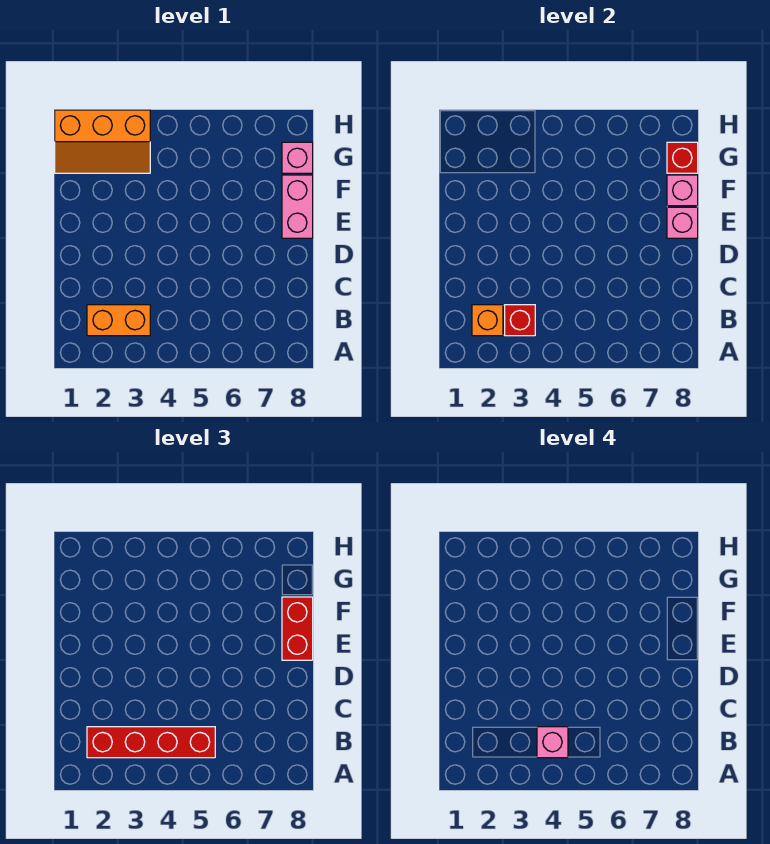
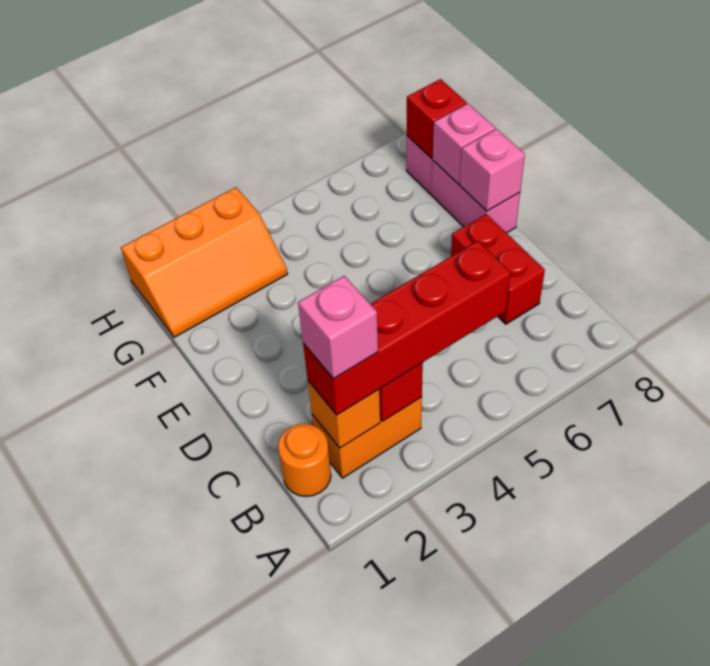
none -> orange round brick B1 level 1
pink brick B4 level 4 -> pink brick B2 level 4
red brick E8:F8 level 3 -> red brick C7:D7 level 1

